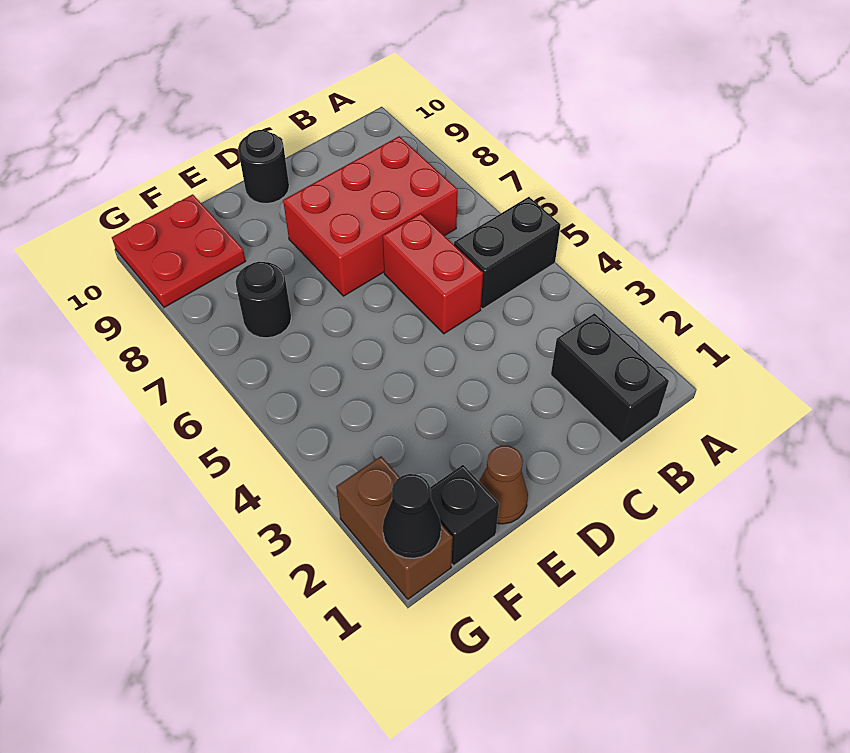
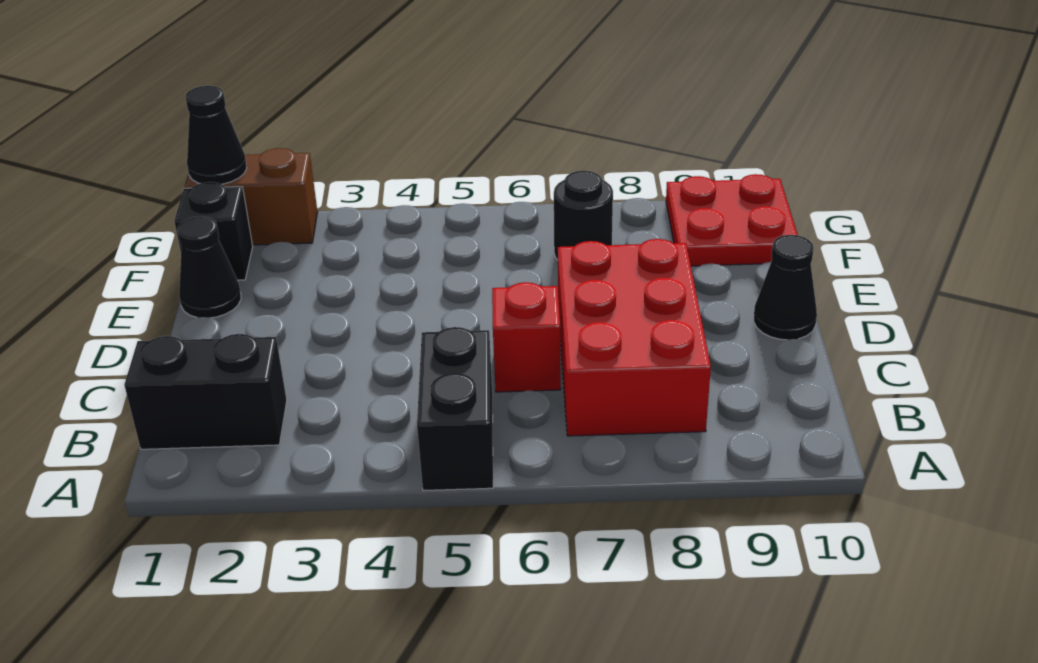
red brick C5:C6 level 1 -> red brick C6 level 1
black round brick D10 level 1 -> black cone D10 level 1
brown cone E1 level 1 -> black cone E1 level 1

